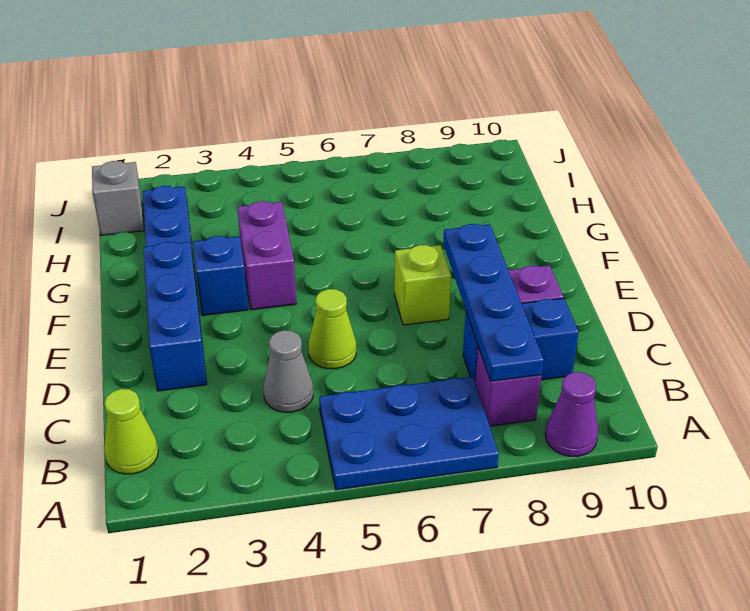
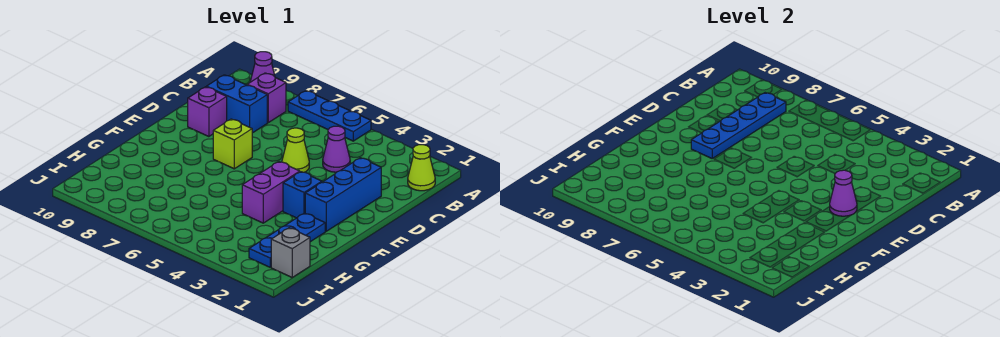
blue plate A5:B7 level 1 -> blue plate A5:A7 level 1
grey cone C4 level 1 -> purple cone C4 level 1
none -> purple cone E2 level 2

